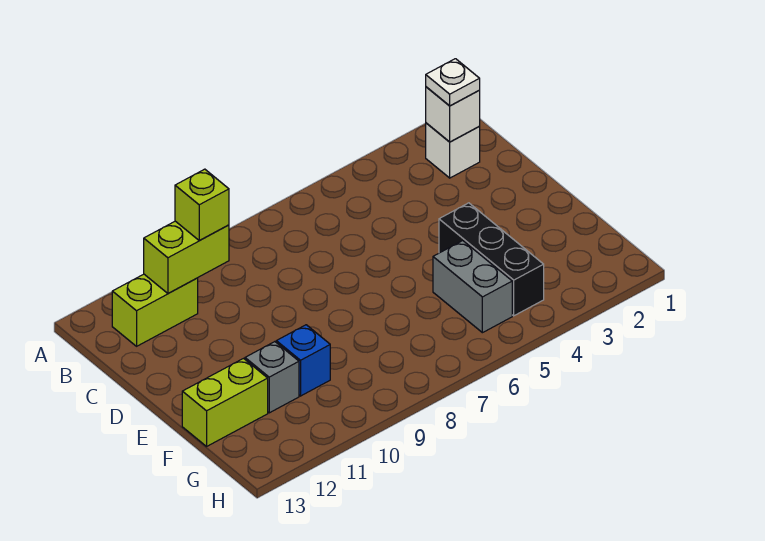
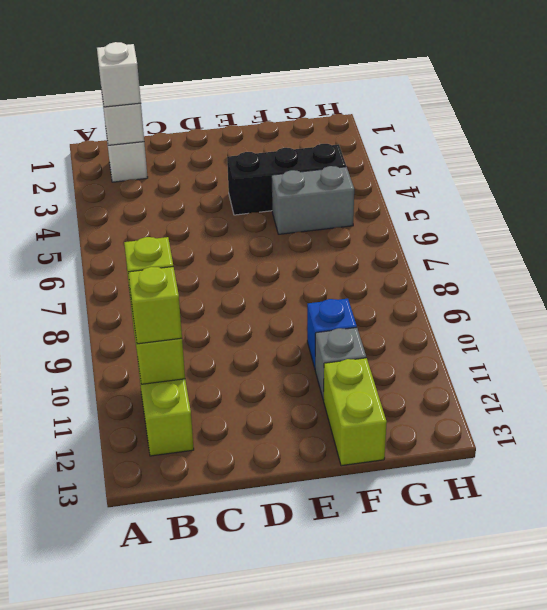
white plate B2 level 3 -> white brick B2 level 3
none -> lime brick B11 level 3

